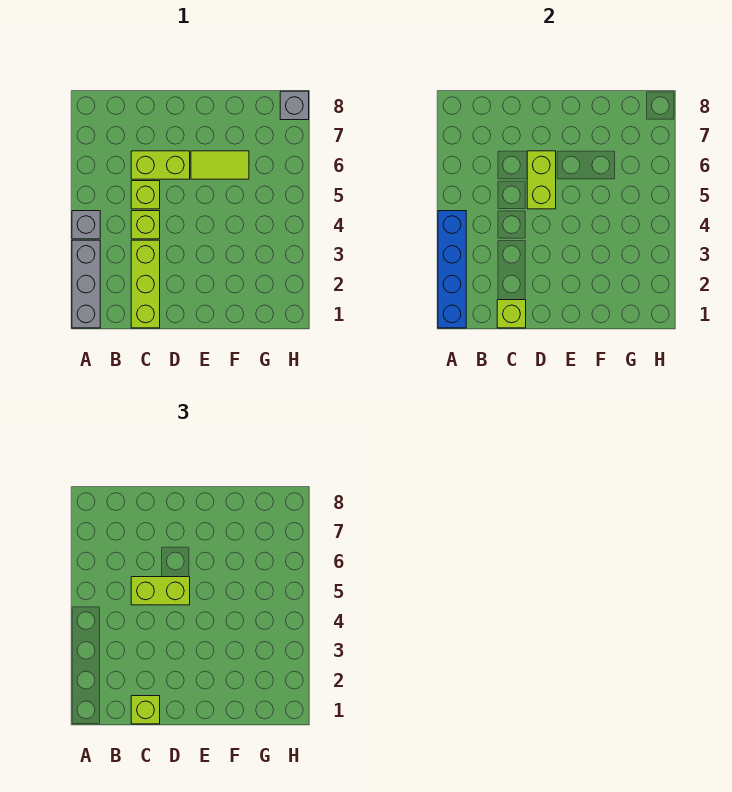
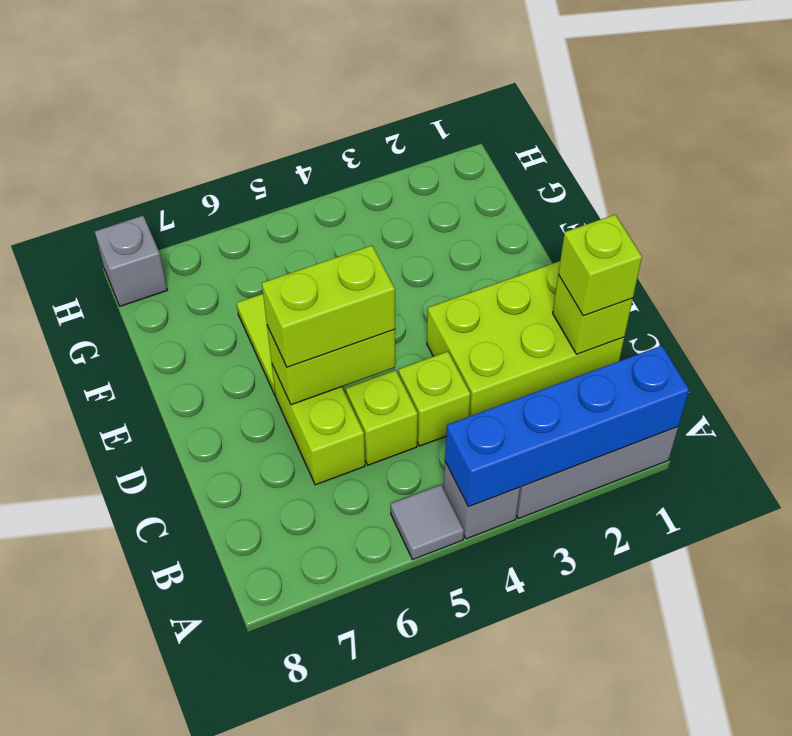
none -> grey tile A5 level 1
lime brick C1:C3 level 1 -> lime brick C1:D3 level 1
lime brick C5:D5 level 3 -> lime brick D5:D6 level 3

